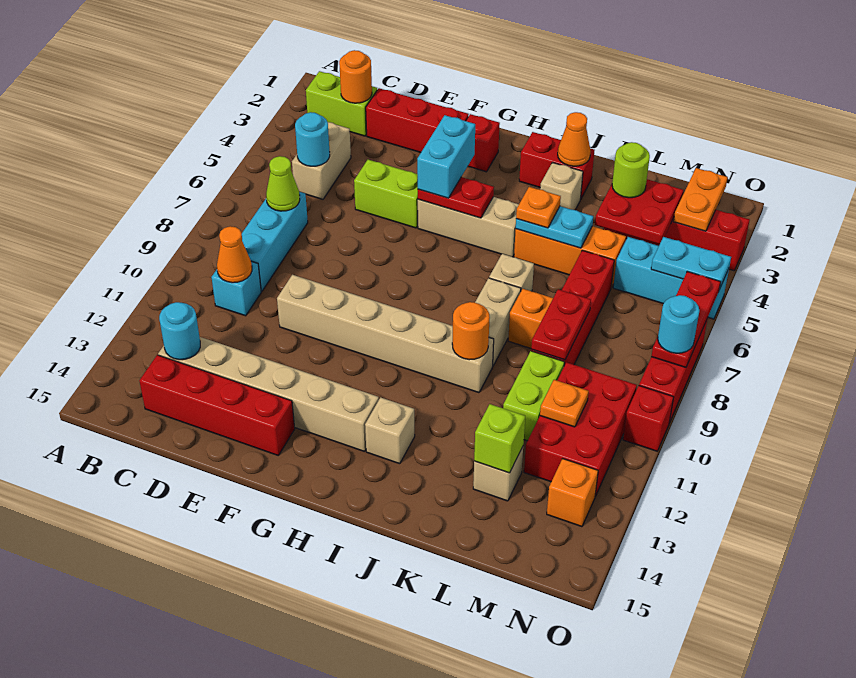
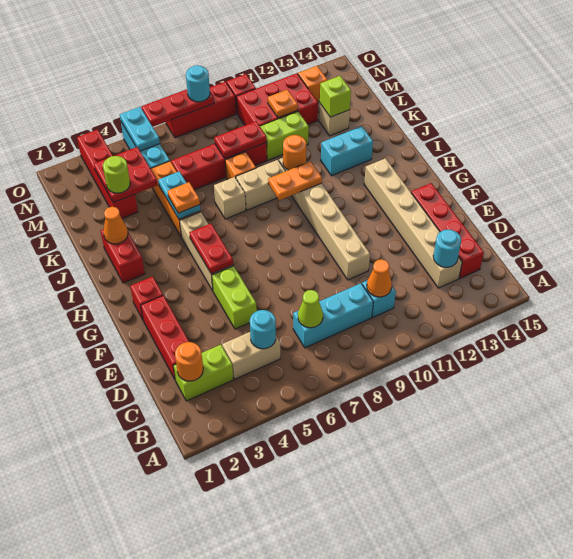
lime brick B2:C2 level 1 -> lime brick C2:C3 level 1
cyan brick G4:G5 level 3 -> cyan brick J12:J13 level 1
tan brick I13 level 1 -> none
tan brick J3 level 1 -> none
orange plate N2:N3 level 2 -> orange plate I9:I10 level 2

